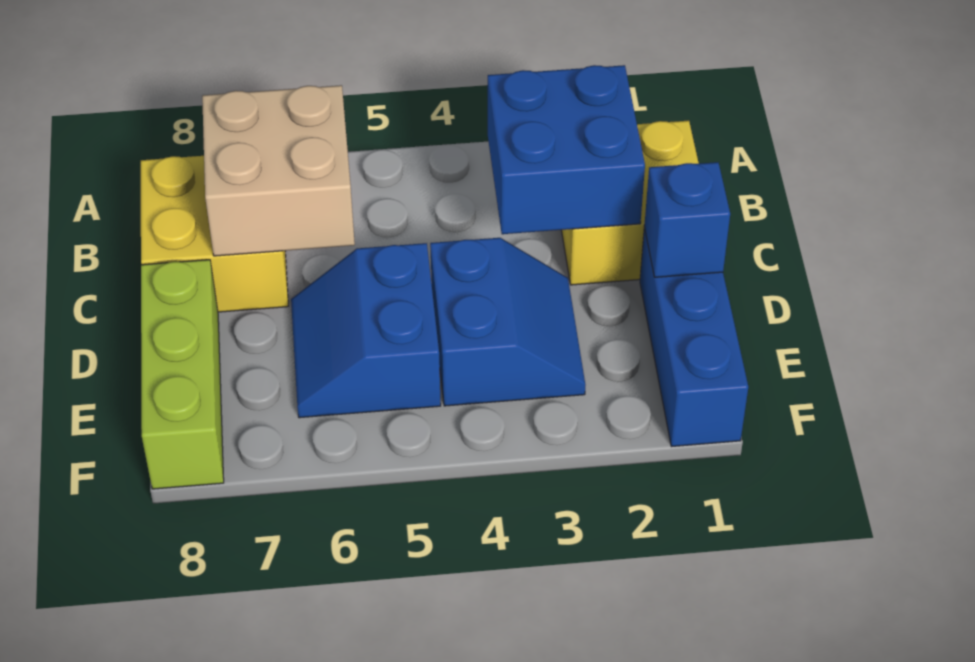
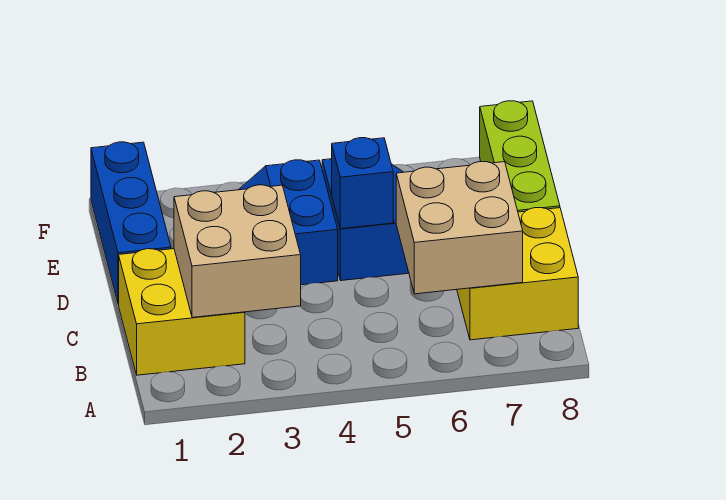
blue brick B2:C3 level 2 -> tan brick B2:C3 level 2
blue brick D1 level 2 -> blue brick D5 level 2

